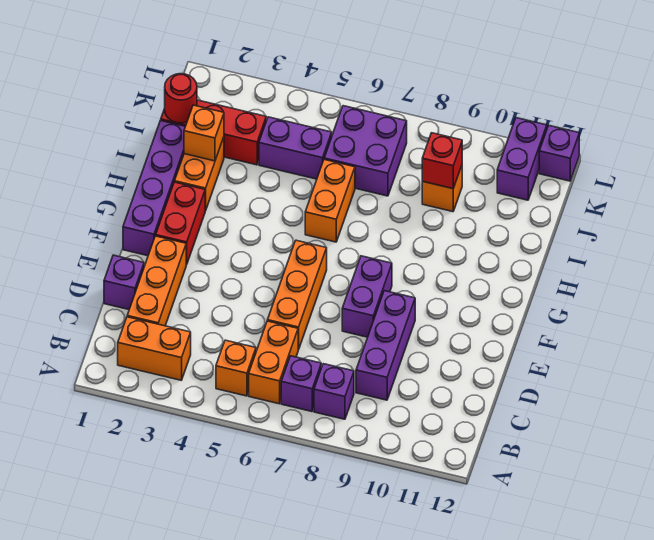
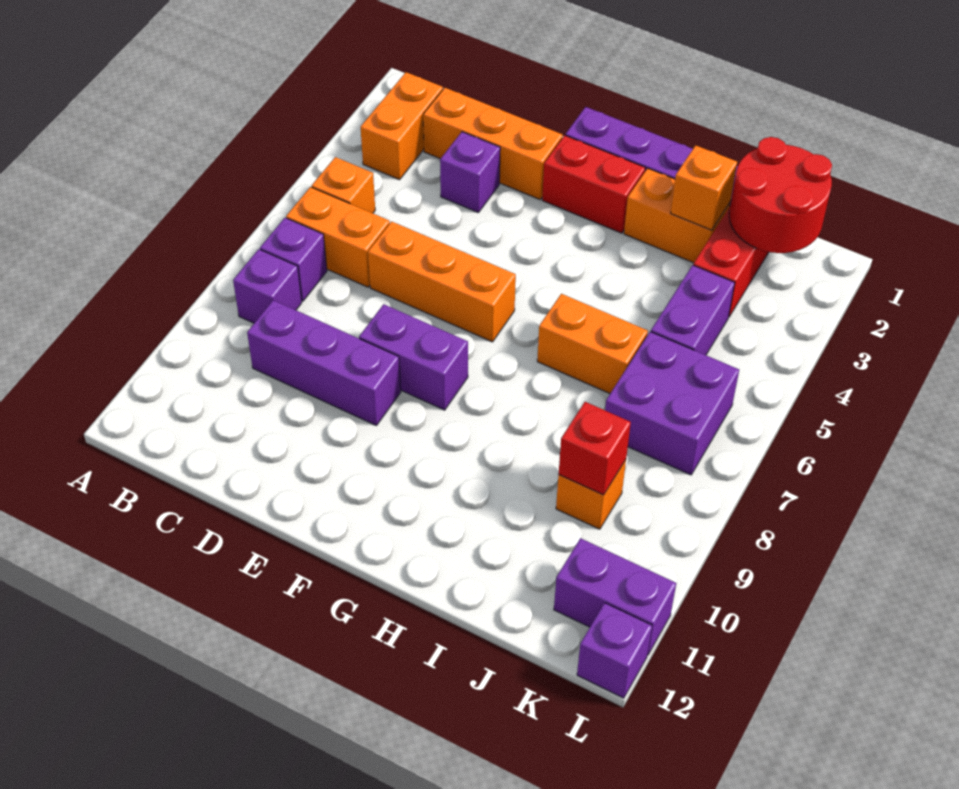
purple brick D1 level 1 -> purple brick D3 level 1
red round brick J1 level 2 -> red round brick J1:K2 level 2

